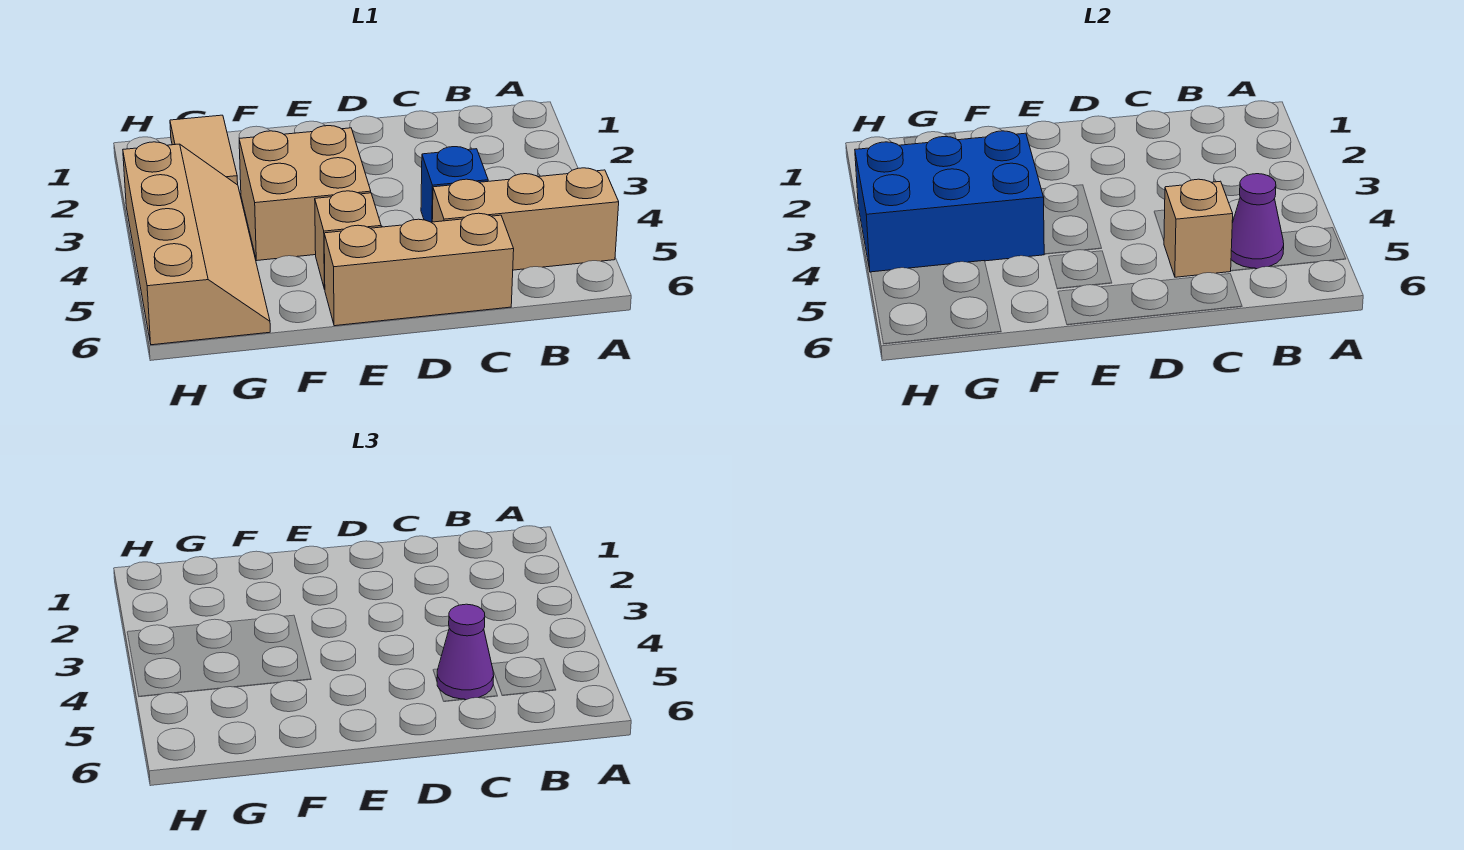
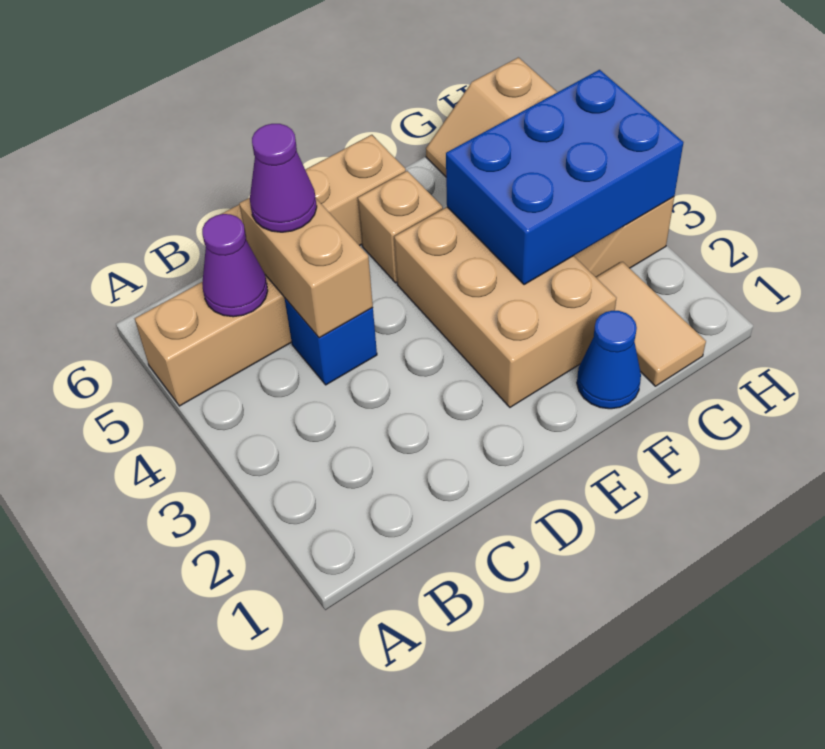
tan brick C5 level 2 -> tan brick C4:C5 level 2
tan brick E3:F4 level 1 -> tan brick E2:F4 level 1
none -> blue cone F1 level 1

